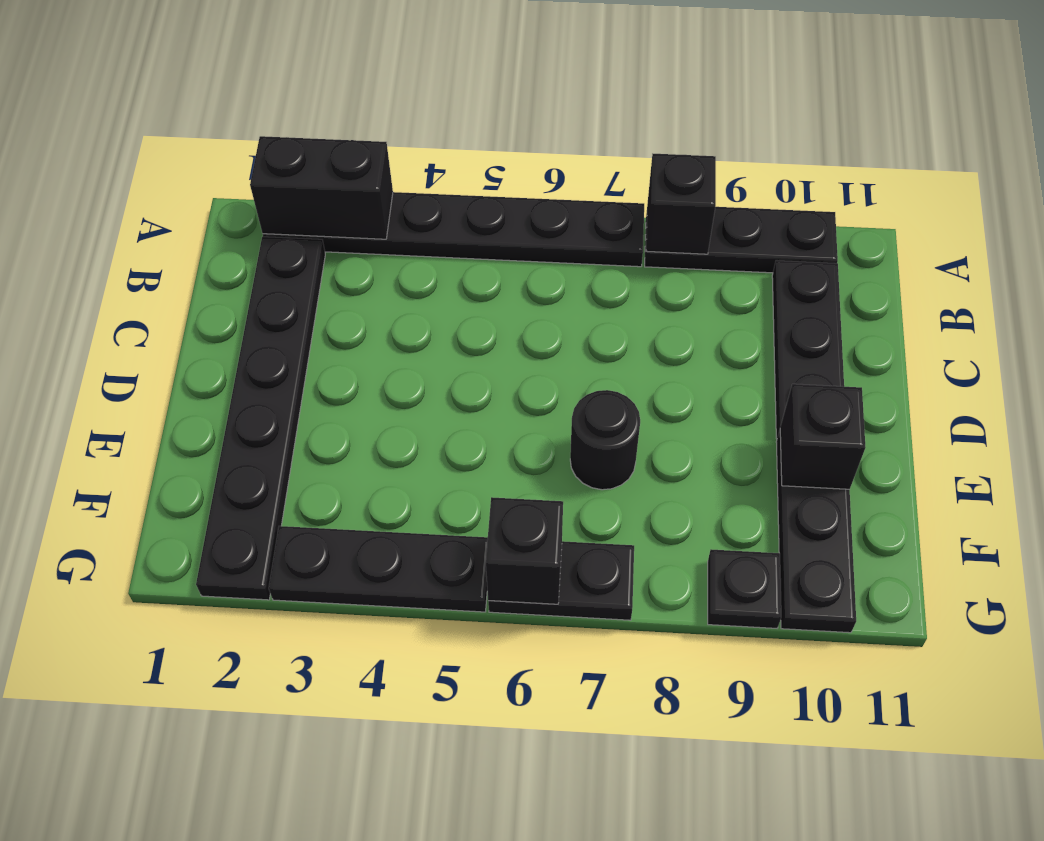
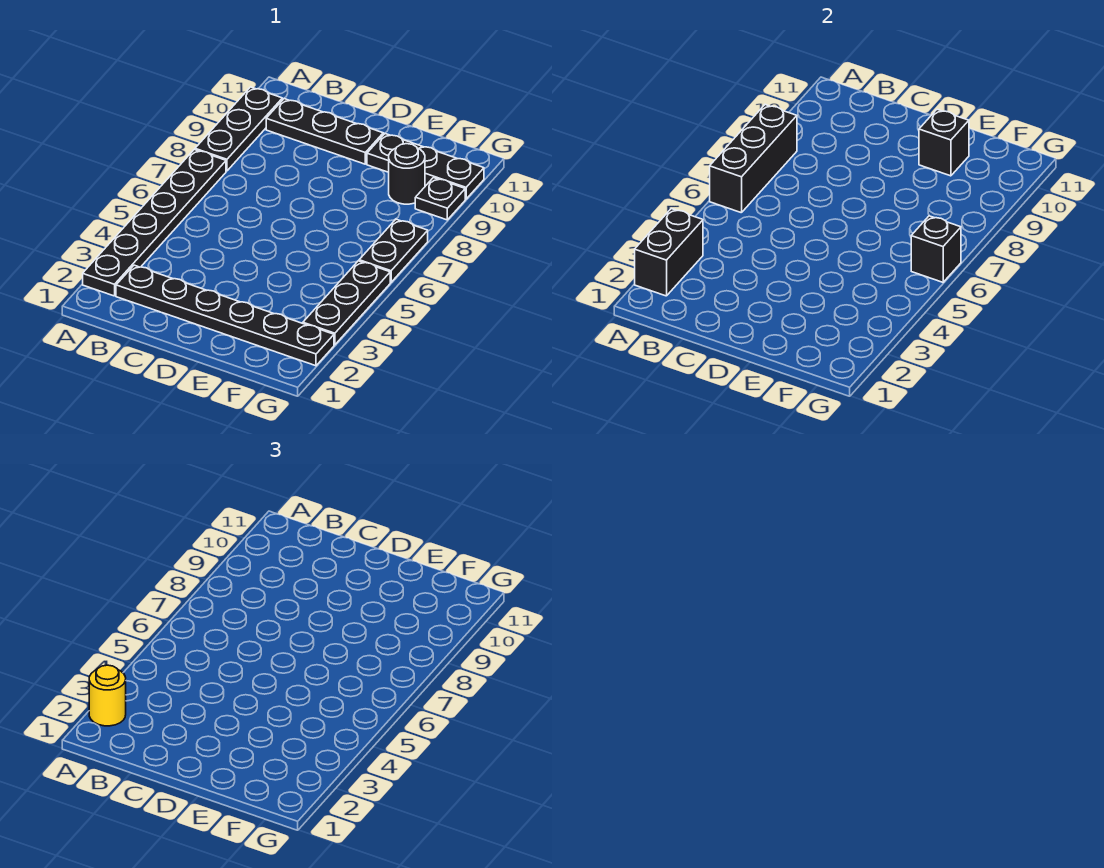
none -> yellow round brick A2 level 3
black brick A8 level 2 -> black brick A6:A8 level 2
black round brick E7 level 1 -> black round brick F9 level 1

